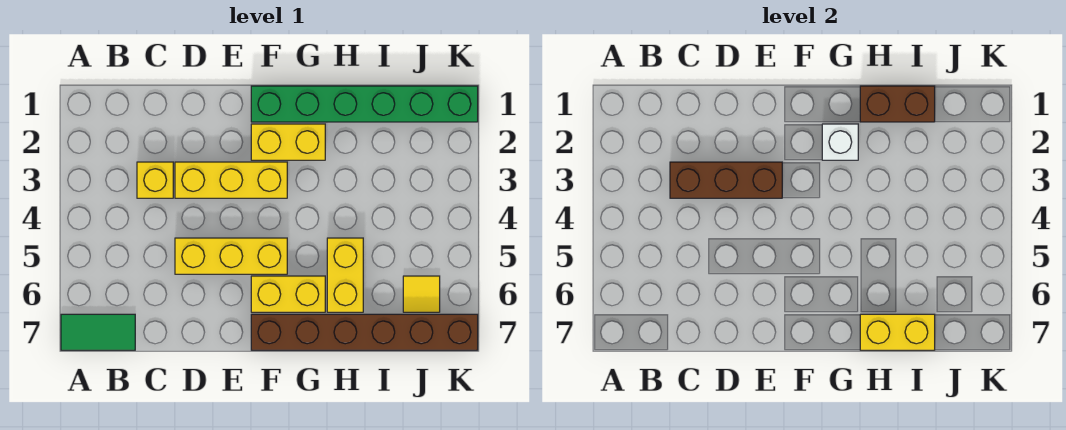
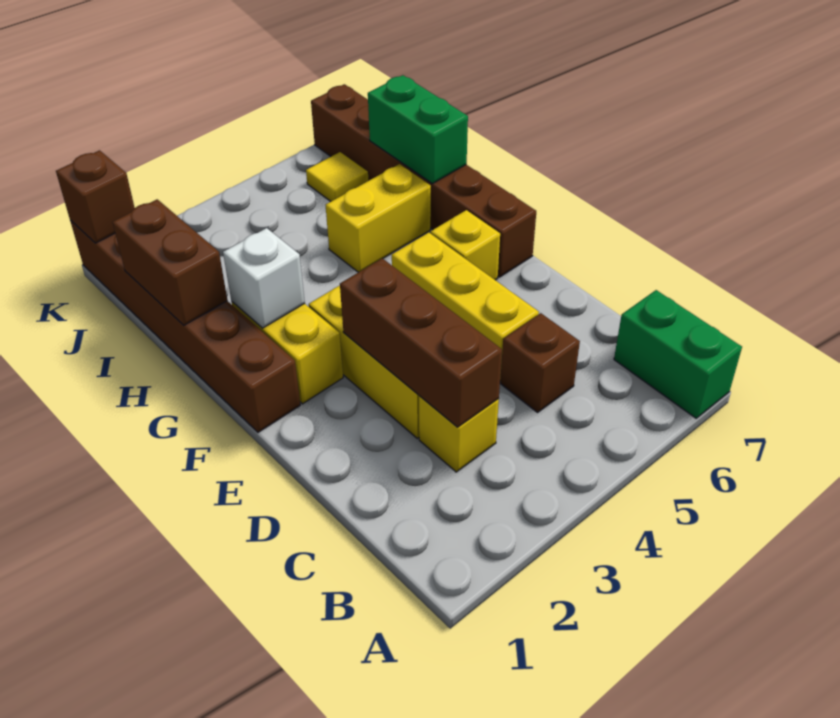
green tile A7:B7 level 1 -> green brick A7:B7 level 1
none -> brown brick C5 level 1
green brick F1:K1 level 1 -> brown brick F1:K1 level 1
yellow brick F6:G6 level 1 -> yellow brick F6 level 1
yellow brick H7:I7 level 2 -> green brick H7:I7 level 2
none -> brown brick K1 level 2

